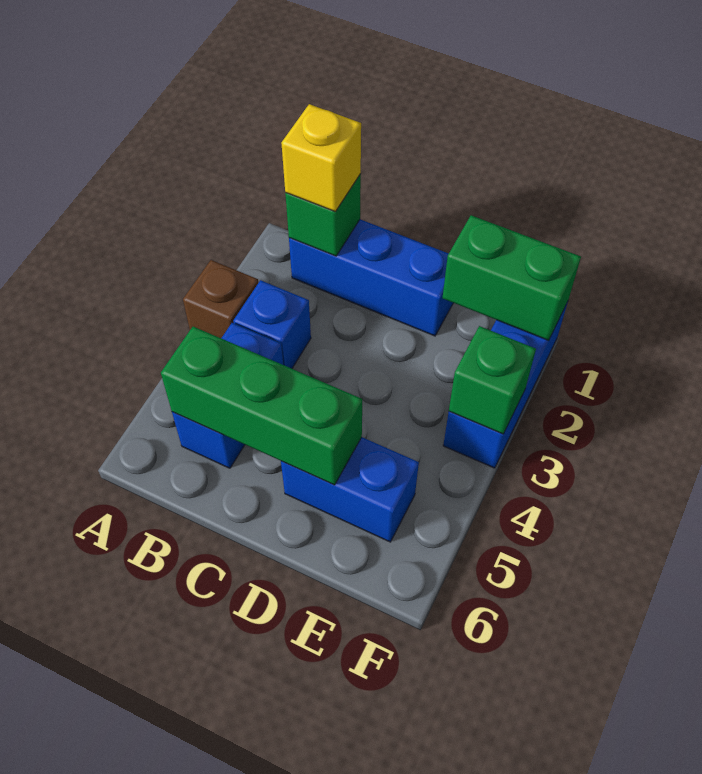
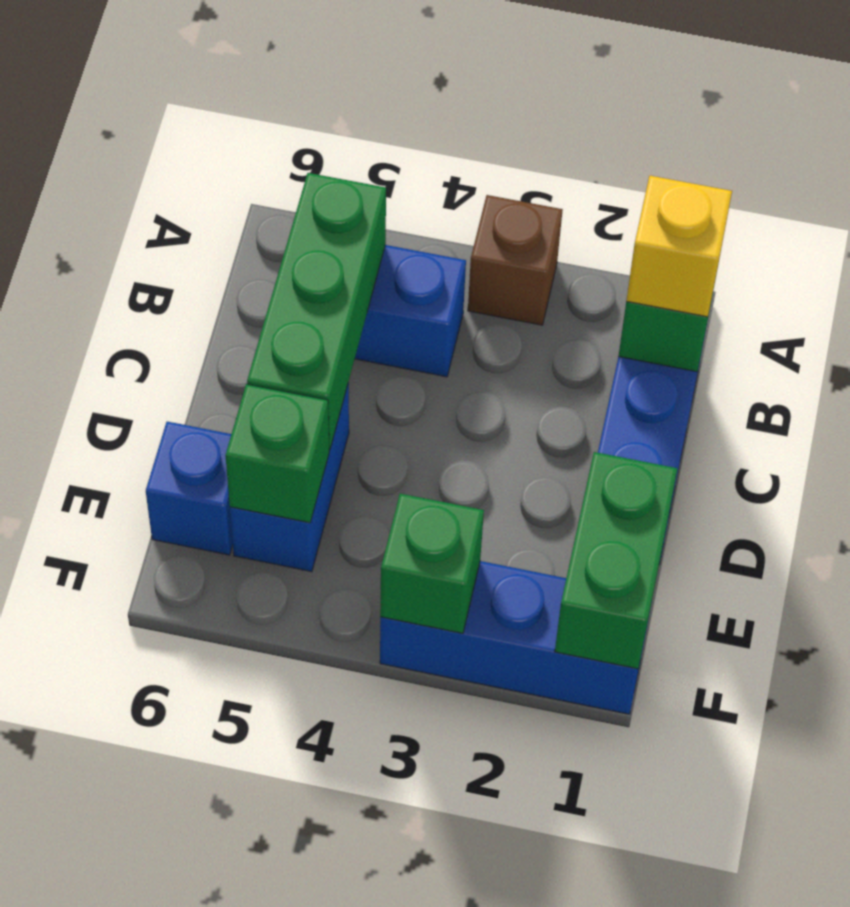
blue brick B3 level 1 -> blue brick E6 level 1
none -> green brick E5 level 2

